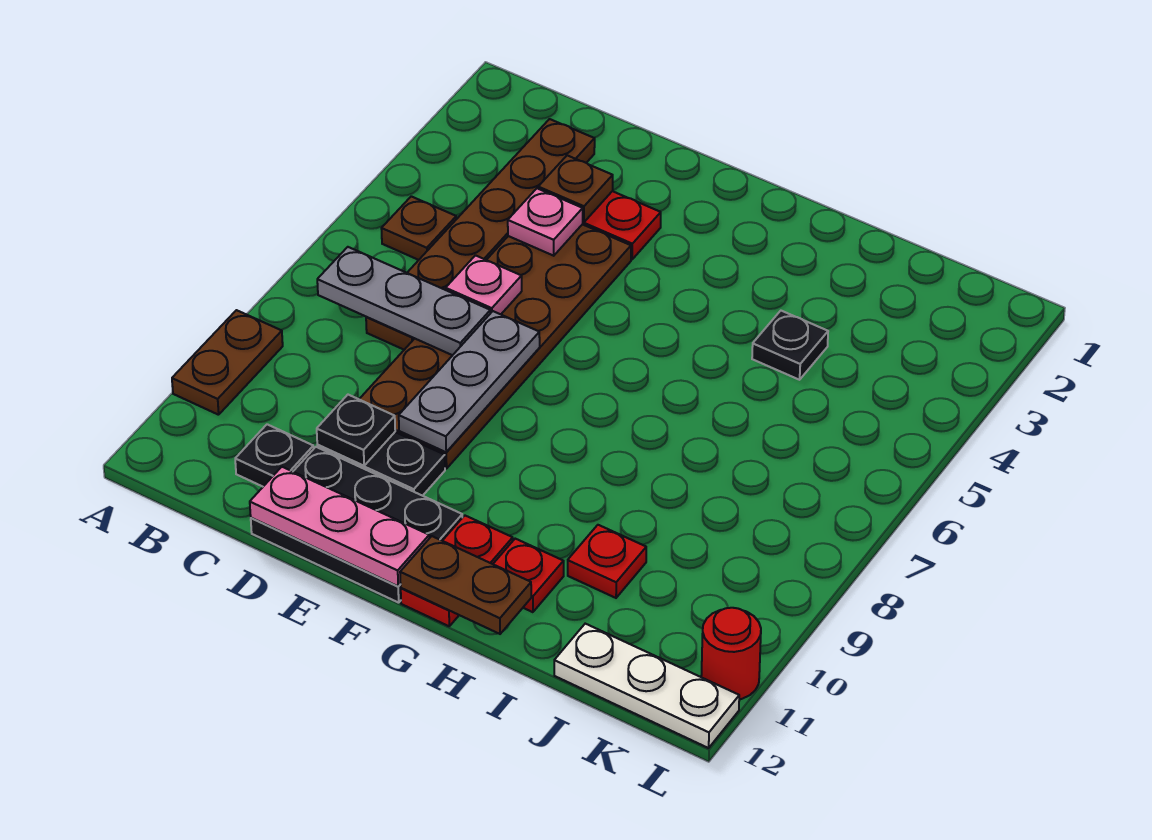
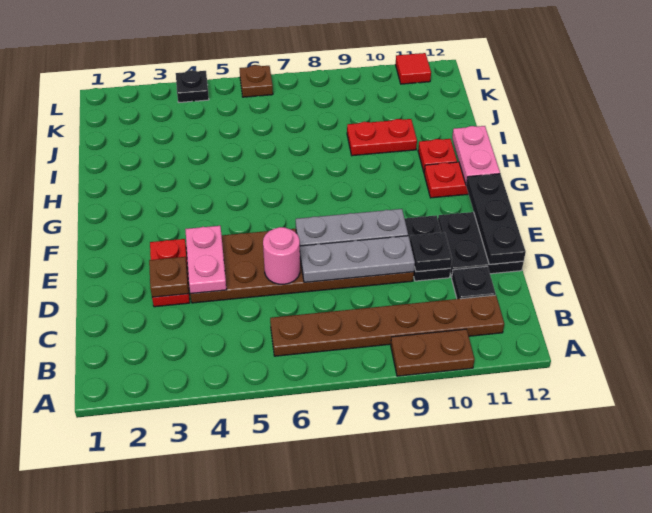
brown plate B5 level 1 -> brown plate L6 level 1
grey plate B7:D7 level 2 -> grey plate D7:D9 level 2
brown plate C2:C7 level 1 -> brown plate B6:B11 level 1
pink plate D4 level 2 -> pink plate D4:E4 level 2
pink plate D6 level 2 -> pink round brick D6 level 2
black plate D11:F12 level 1 -> black plate D11:E12 level 1
pink plate D12:F12 level 2 -> black plate D12:F12 level 2
brown plate G12:H12 level 2 -> pink plate G12:H12 level 2
black plate I4 level 1 -> black plate L4 level 1
red plate I10 level 1 -> red plate I9:I10 level 1
white plate J12:L12 level 1 -> none
red round brick L11 level 1 -> red tile L11 level 1

